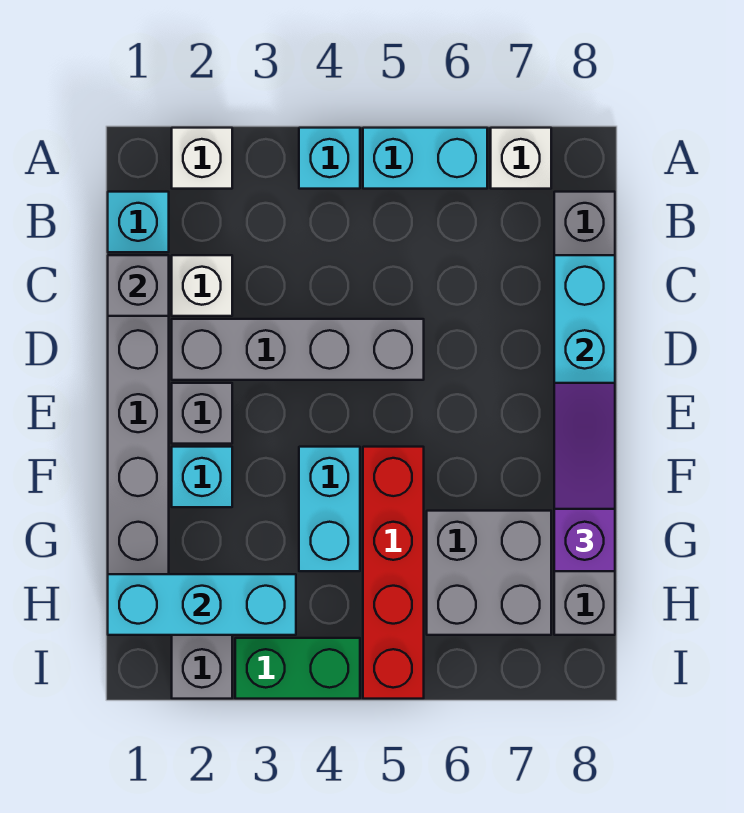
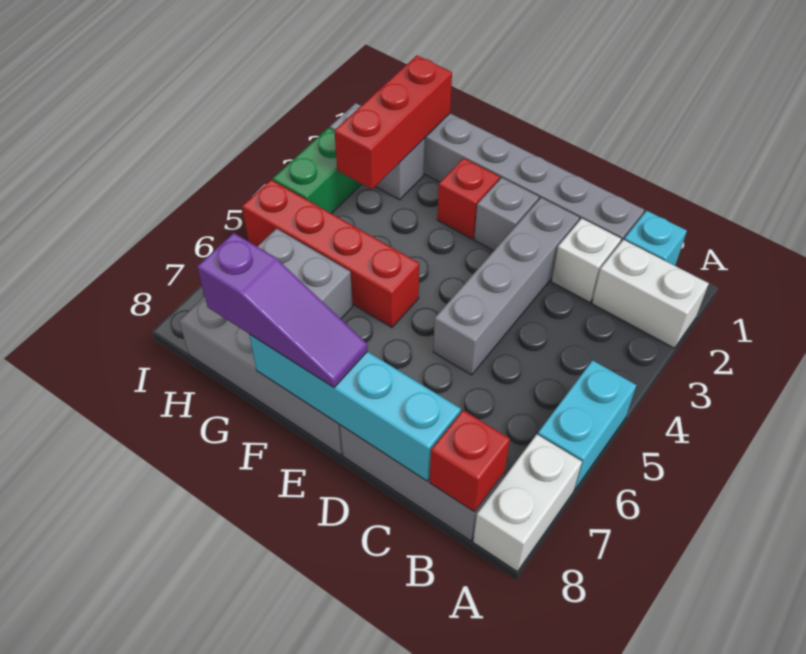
white brick A2 level 1 -> white brick A2:B2 level 1
cyan brick A4 level 1 -> none
white brick A7 level 1 -> white brick A7:A8 level 1
none -> red brick B8 level 2
grey brick C1 level 2 -> none
cyan brick F2 level 1 -> red brick F2 level 1
cyan brick F4:G4 level 1 -> none
cyan brick H1:H3 level 2 -> red brick H1:H3 level 2

